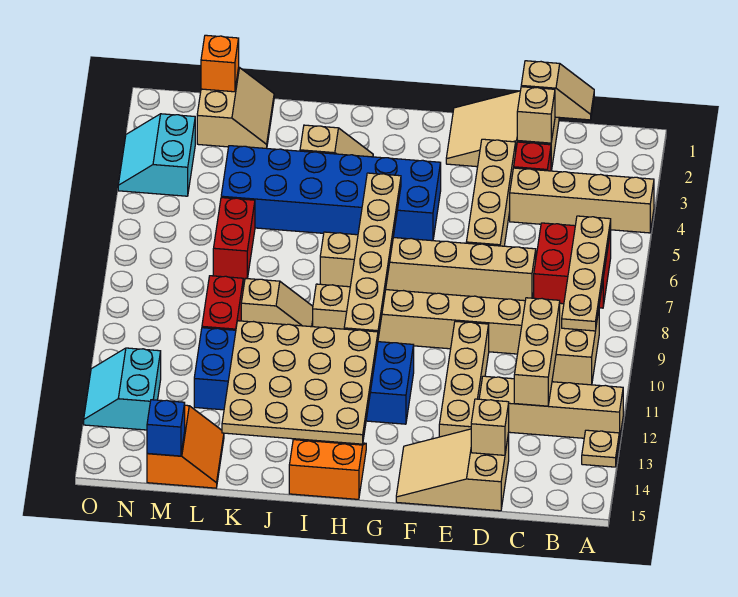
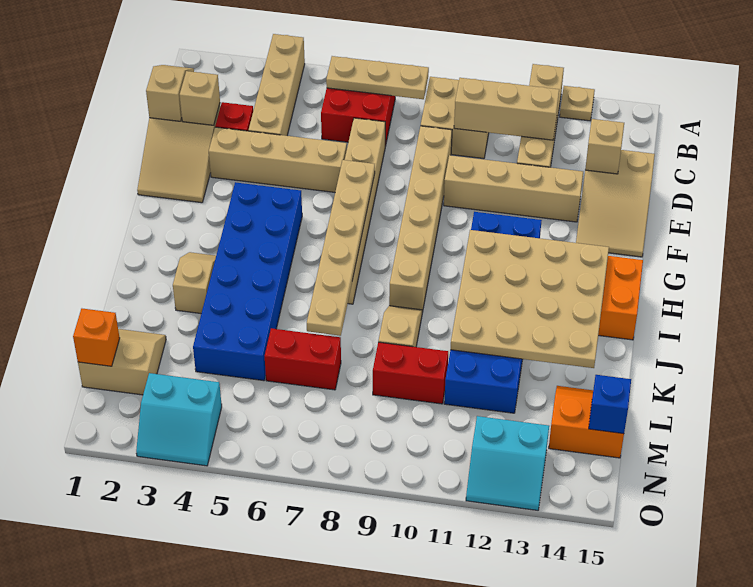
tan plate B6:B9 level 2 -> tan plate B6:B8 level 2
tan plate H5:H10 level 2 -> tan plate F7:K7 level 2

